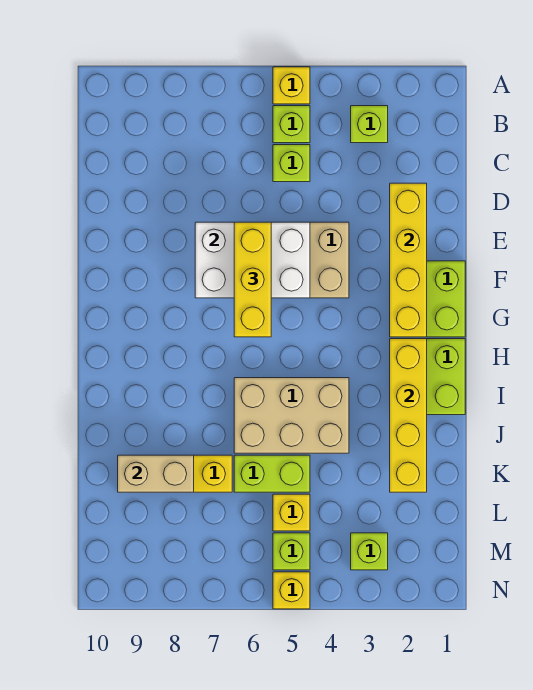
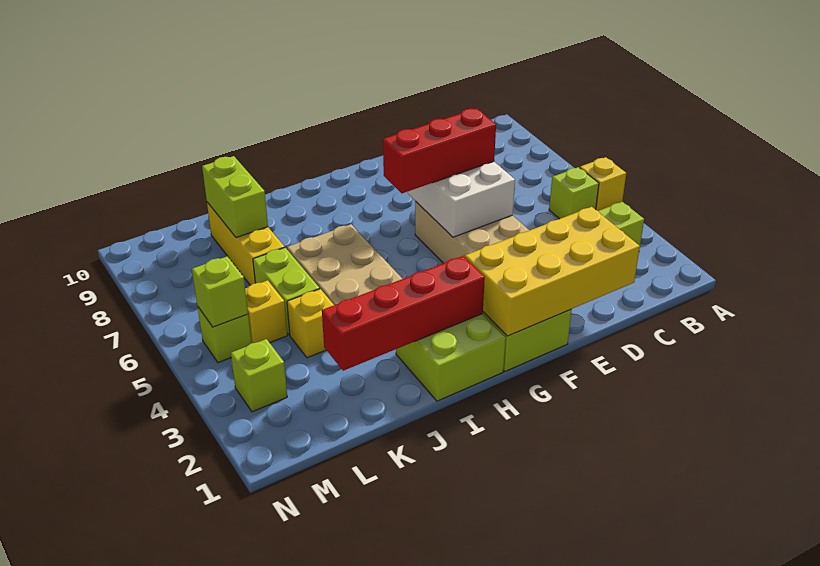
lime brick C5 level 1 -> lime brick M5 level 2
yellow brick D2:G2 level 2 -> yellow brick D1:G2 level 2
yellow brick E6:G6 level 3 -> red brick E6:G6 level 3
yellow brick H2:K2 level 2 -> red brick H2:K2 level 2
tan brick K8:K9 level 2 -> lime brick K8:K9 level 2
yellow brick N5 level 1 -> yellow brick K4 level 1

